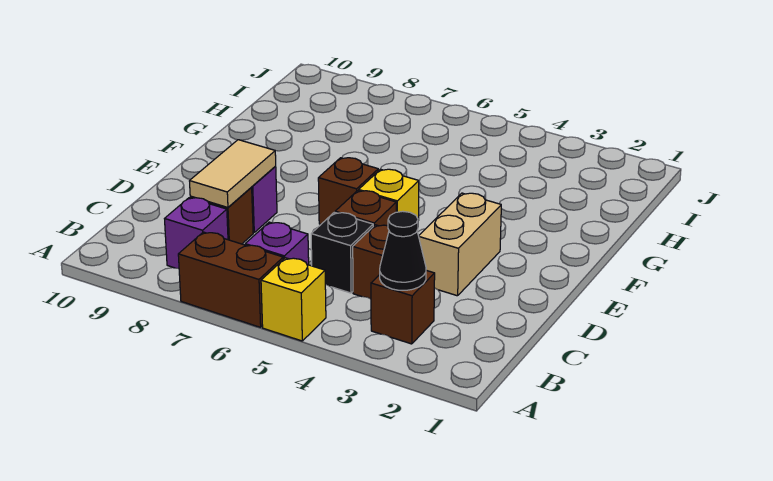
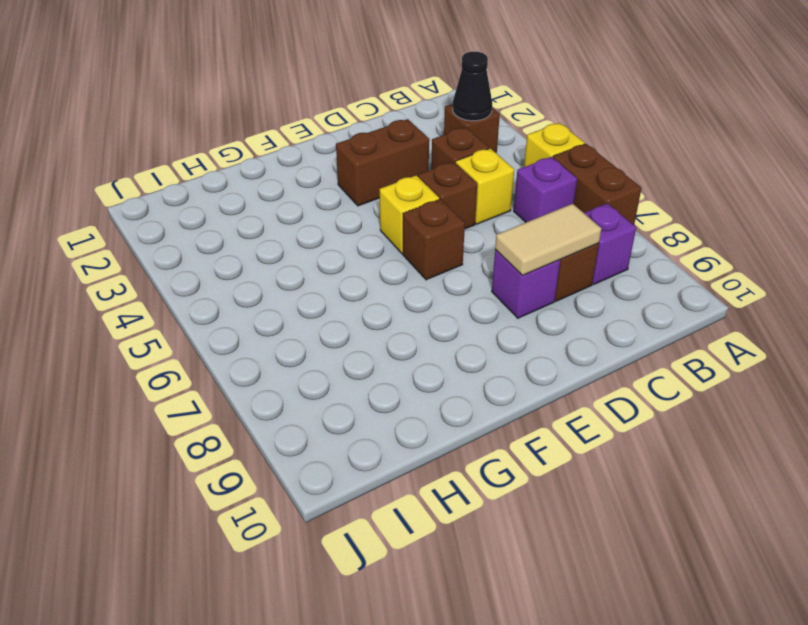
black brick C5 level 1 -> yellow brick C5 level 1
tan brick D3:E3 level 1 -> brown brick D3:E3 level 1

